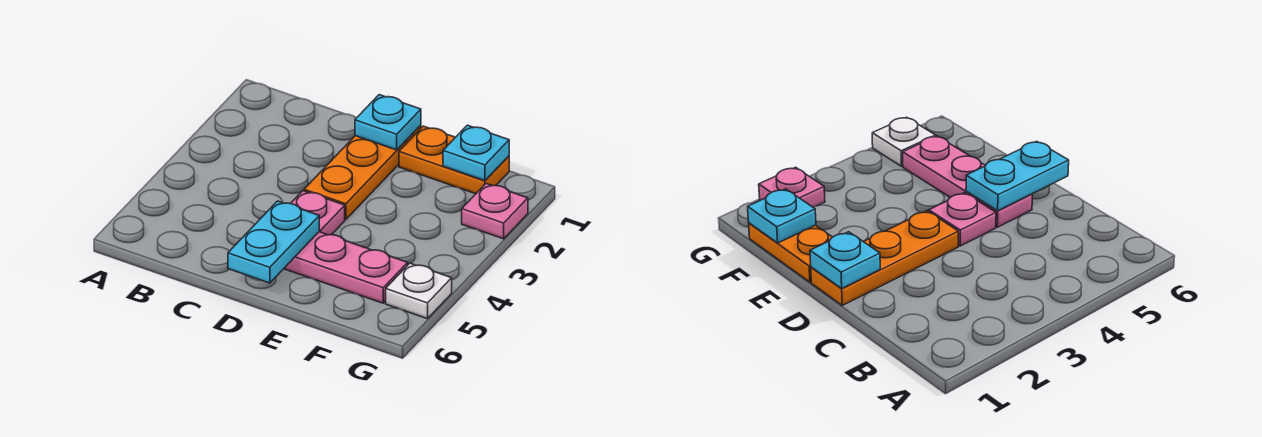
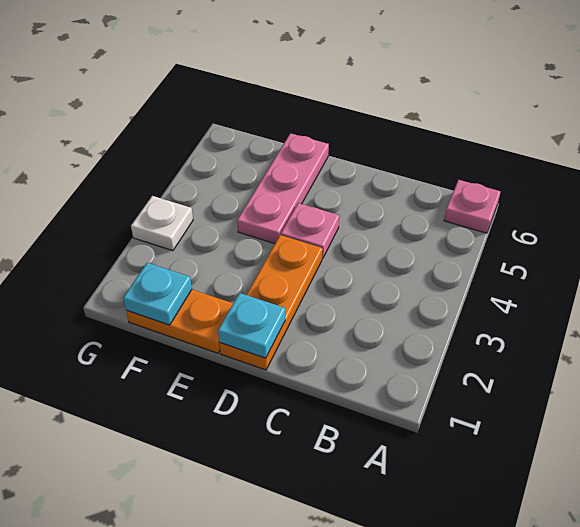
pink plate D5:F5 level 1 -> pink plate E4:E6 level 1
cyan plate D5:D6 level 2 -> none
pink plate G2 level 1 -> pink plate A6 level 1
white plate G5 level 1 -> white plate G3 level 1

